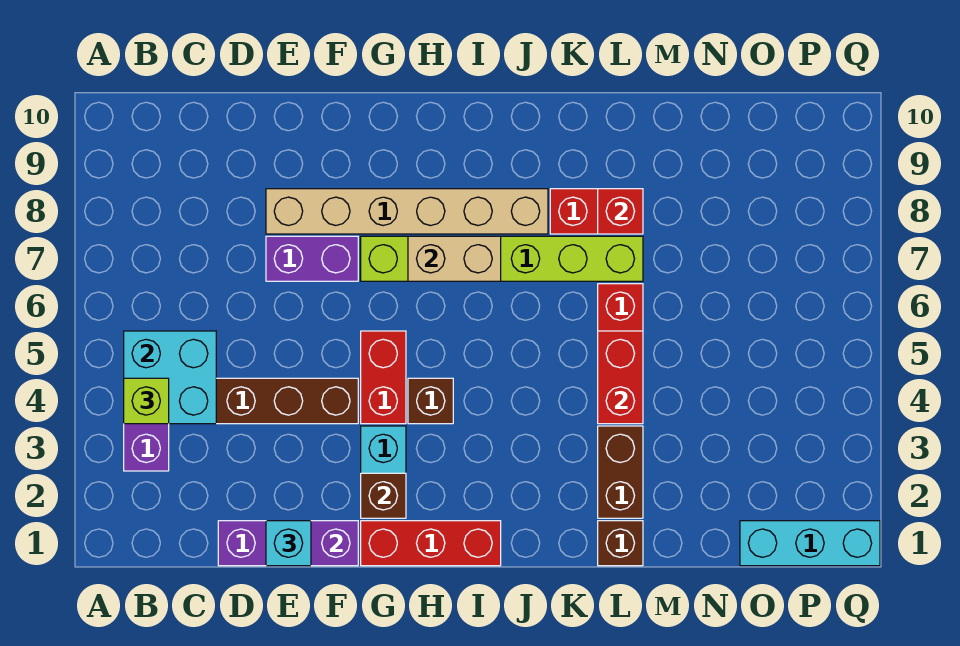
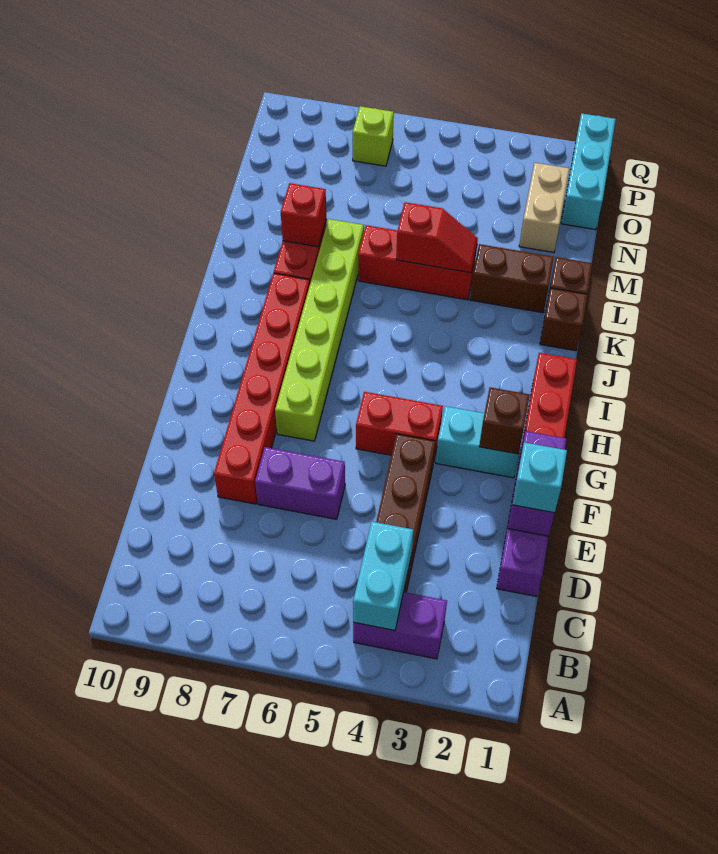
cyan brick B4:C5 level 2 -> cyan brick B4:C4 level 2
lime brick B4 level 3 -> lime brick P7 level 1
purple brick E7:F7 level 1 -> purple brick E6:E7 level 1
tan brick E8:J8 level 1 -> red brick E8:J8 level 1
brown brick H4 level 1 -> brown brick K1 level 1
tan brick H7:I7 level 2 -> tan brick N2:O2 level 1
red brick L4:L5 level 2 -> red slope L4:L5 level 2 top 5

